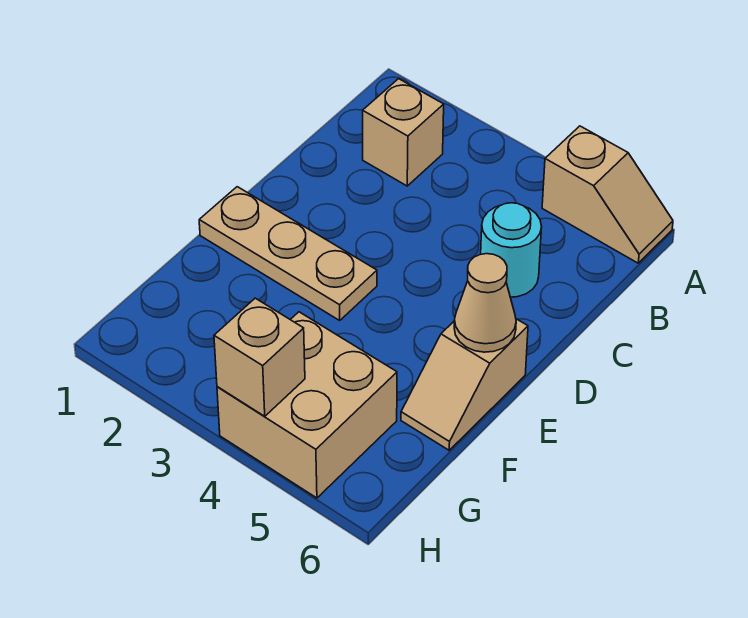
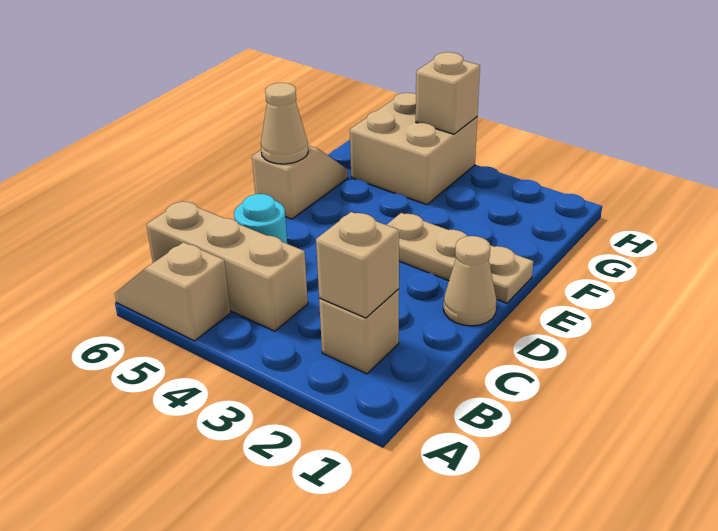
none -> tan brick B2 level 2
none -> tan brick B4:B6 level 1
none -> tan cone D1 level 1

